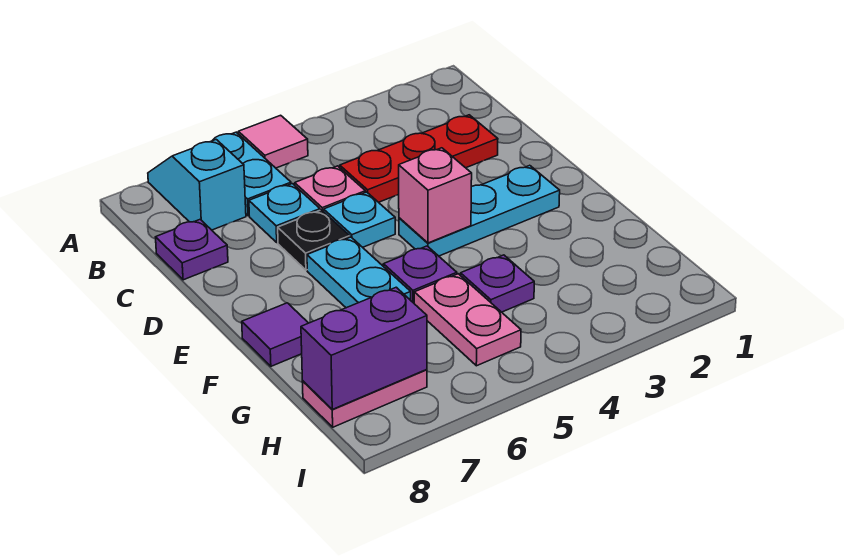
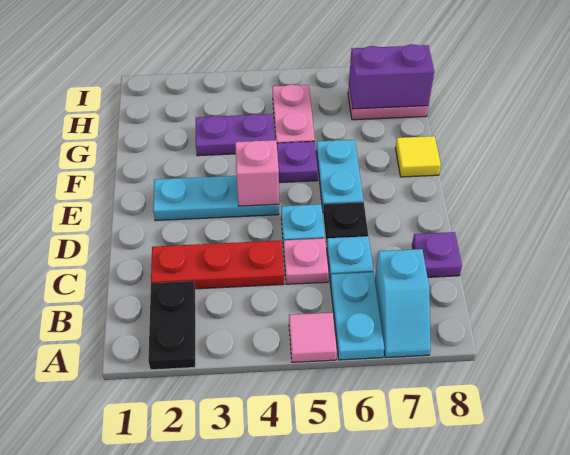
none -> black plate A2:B2 level 1
purple tile F8 level 1 -> yellow tile F8 level 1
purple plate G4 level 1 -> purple plate G3:G4 level 1

